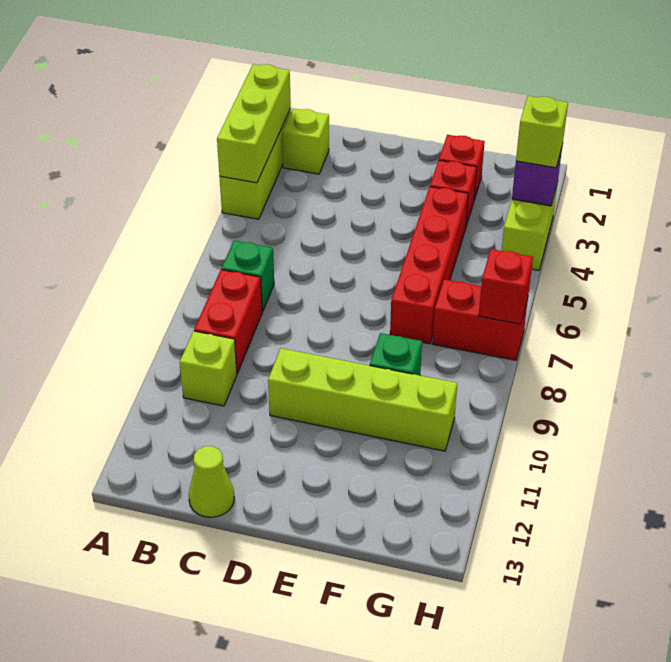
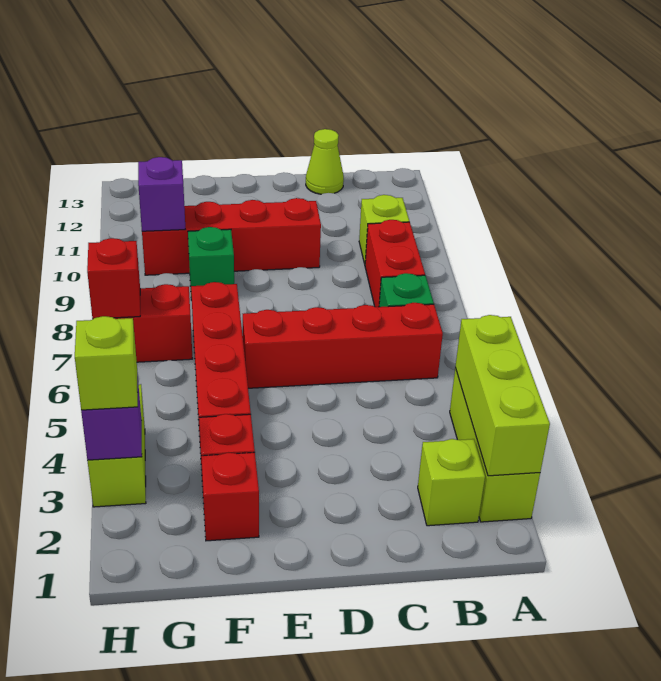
none -> red brick B6:E6 level 1
lime brick D10:G10 level 1 -> red brick D10:G10 level 1
none -> purple brick G10 level 2

